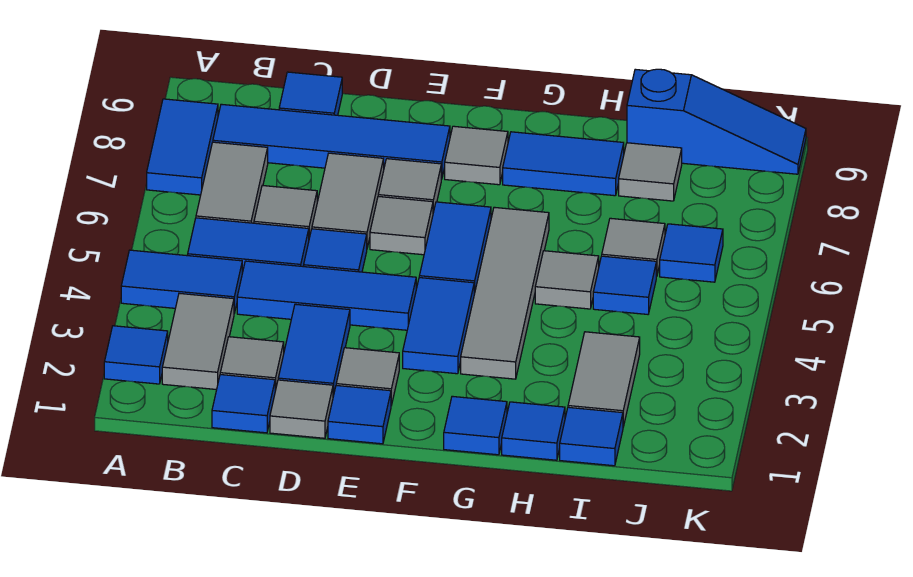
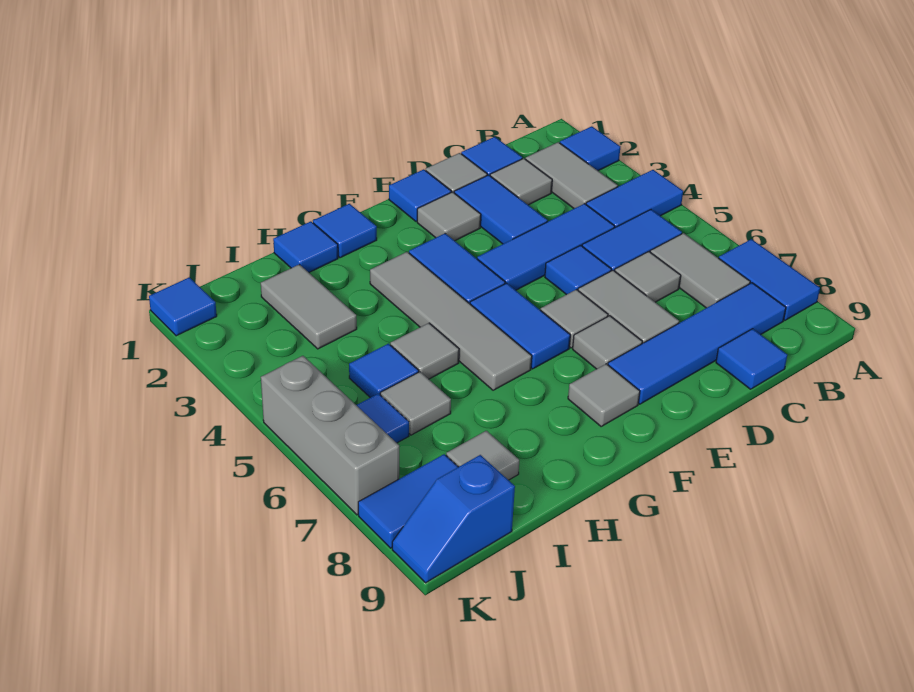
blue tile G8:H8 level 1 -> blue tile J8:K8 level 1
blue tile I1 level 1 -> blue tile K1 level 1
blue slope I9:K9 level 1 top I -> blue slope J9:K9 level 1 top J
none -> grey brick K5:K7 level 1

